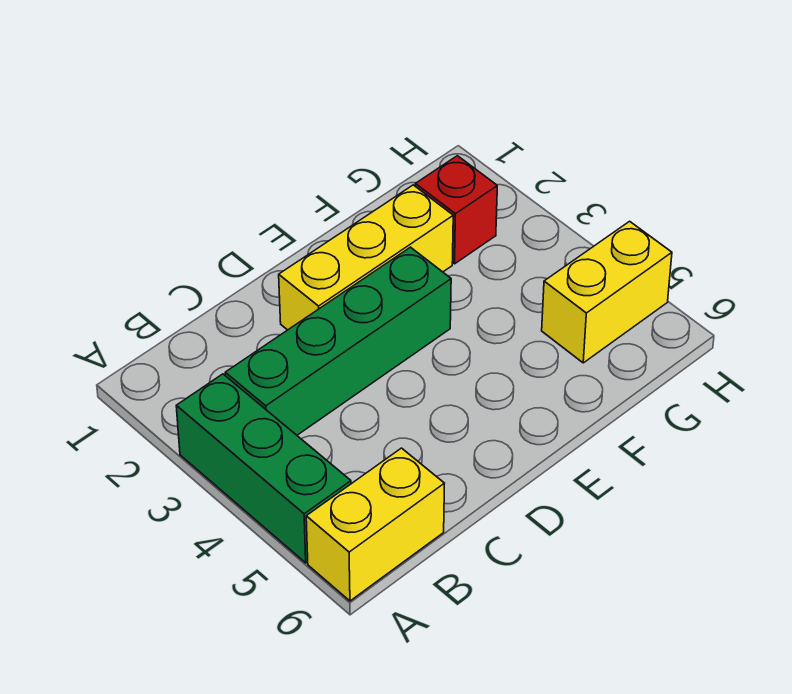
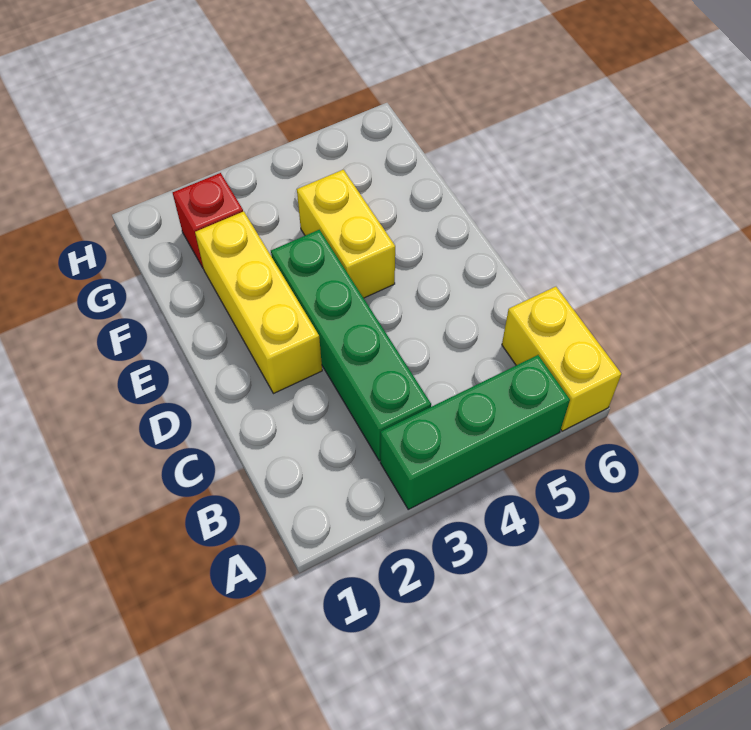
yellow brick G5:H5 level 1 -> yellow brick E4:F4 level 1

